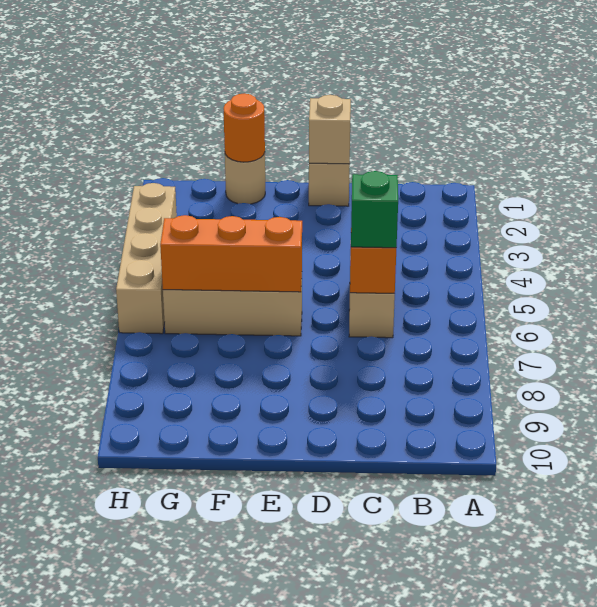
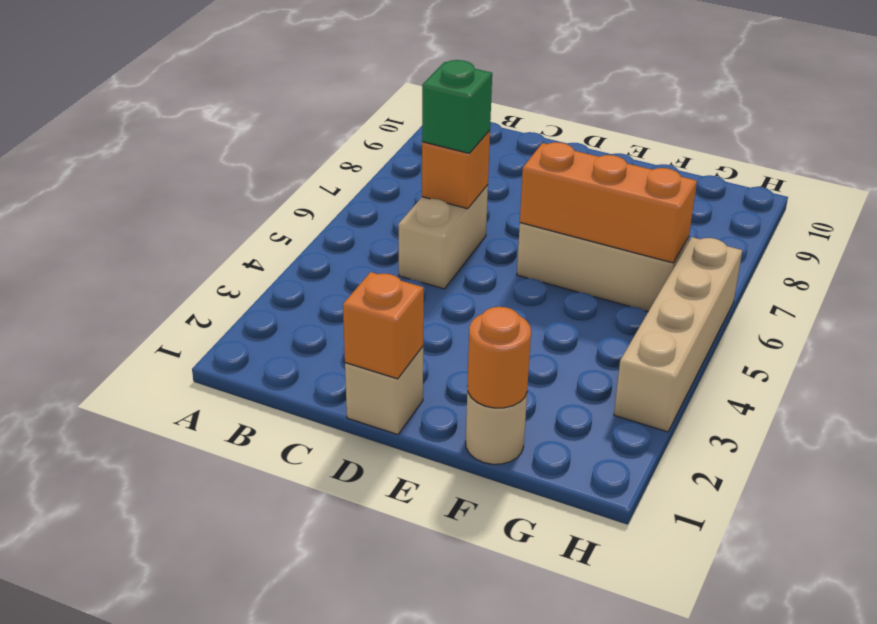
tan brick D1 level 2 -> orange brick D1 level 2

